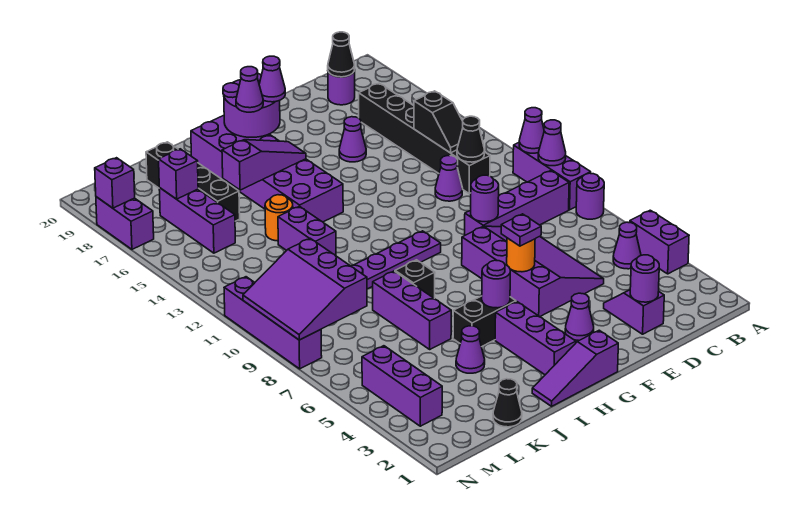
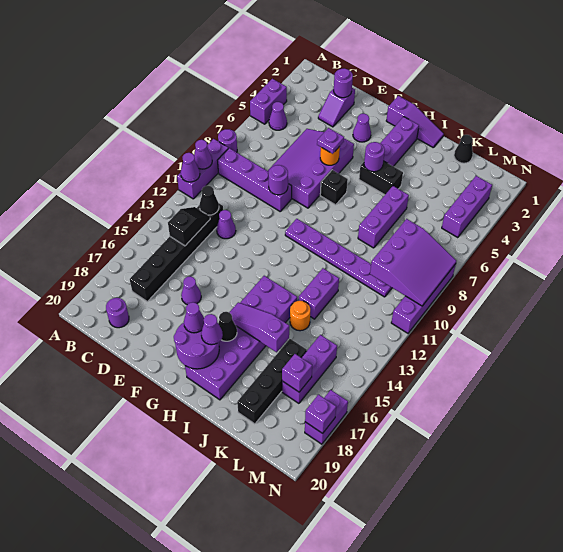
black cone C19 level 2 -> black cone H17 level 2
black brick I8 level 1 -> black brick G7 level 1
purple cone J4 level 1 -> none

